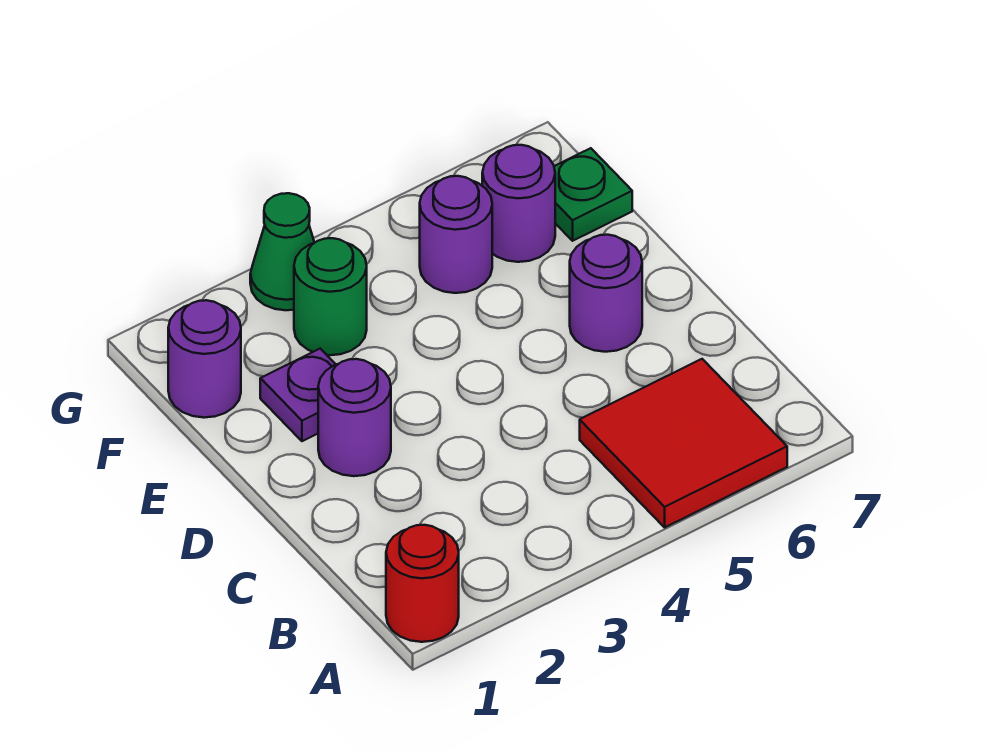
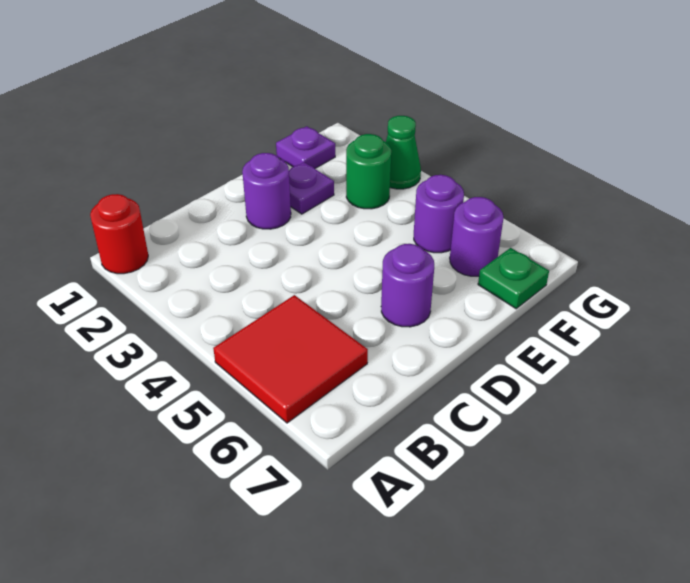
purple round brick F1 level 1 -> purple plate F1 level 1

